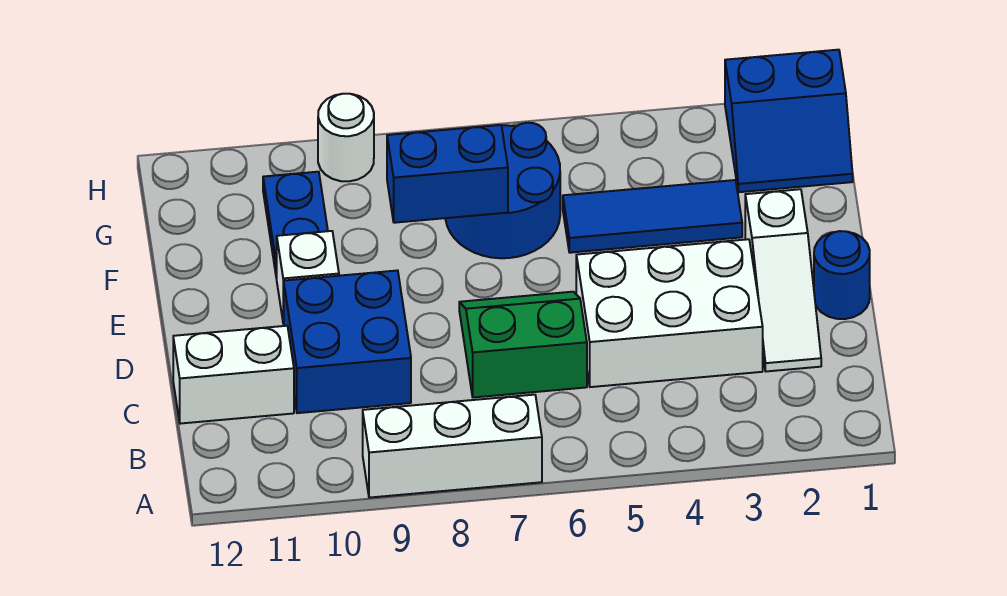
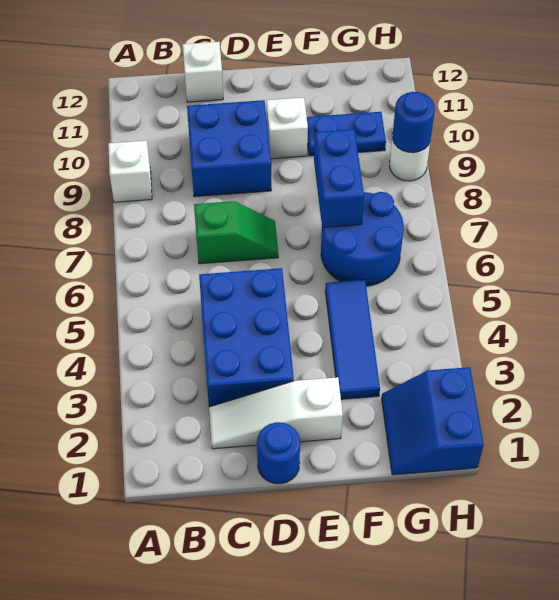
white brick A7:A9 level 1 -> white brick A9 level 1
white brick C3:D5 level 1 -> blue brick C3:D5 level 1
green slope C6:D7 level 1 top C -> green slope C7:D7 level 1 top C
white brick C11:C12 level 1 -> white brick C12 level 1
none -> blue round brick H9 level 2

